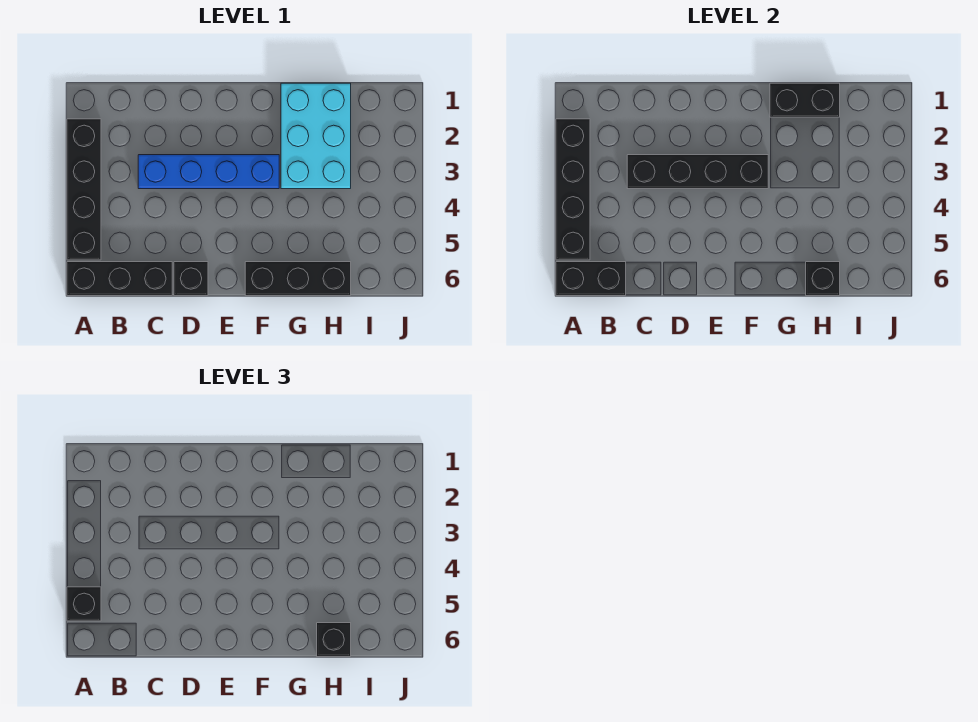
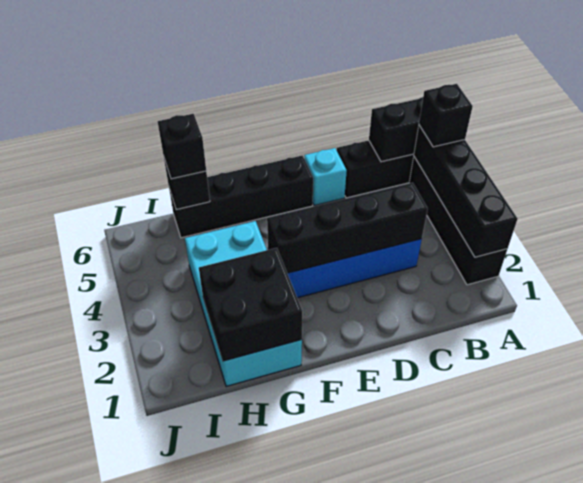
black brick D6 level 1 -> cyan brick D6 level 1
black brick F6:H6 level 1 -> black brick E6:H6 level 1
cyan brick G1:H3 level 1 -> cyan brick G1:H4 level 1
black brick G1:H1 level 2 -> black brick G1:H2 level 2

